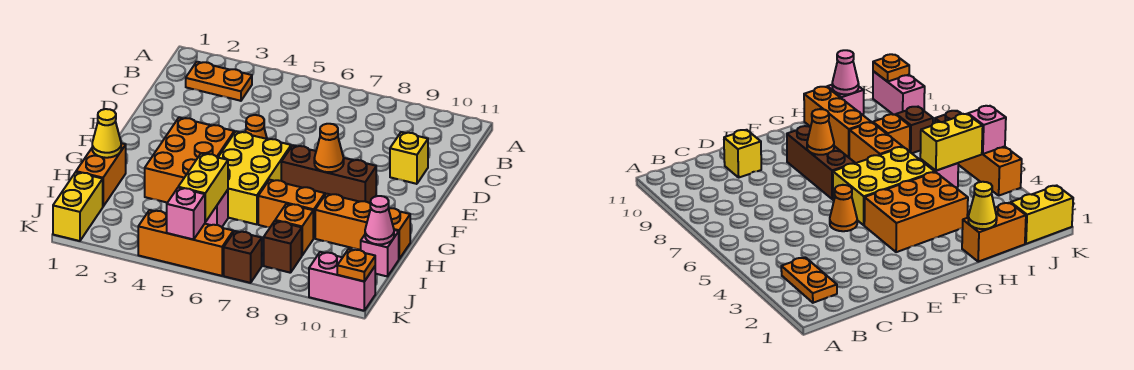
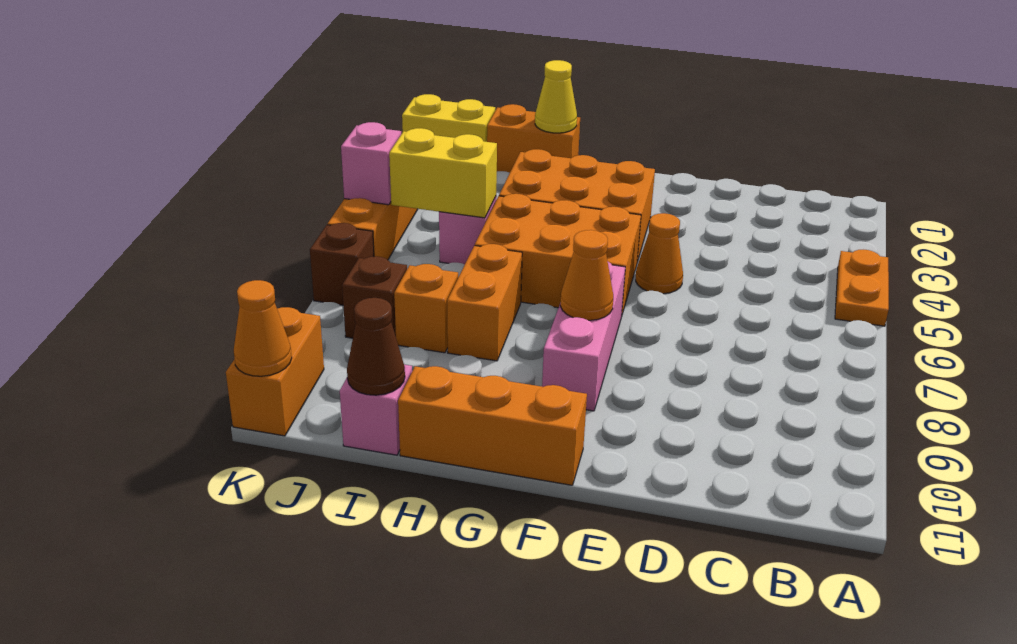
orange plate B2:B3 level 1 -> orange plate A4:A5 level 1
yellow brick D10 level 1 -> none
yellow brick F5:H6 level 1 -> orange brick F5:H6 level 1
brown brick F7:F9 level 1 -> pink brick F7:F9 level 1
orange brick H9:H11 level 1 -> orange brick F11:H11 level 1
pink cone I11 level 2 -> brown cone I11 level 2
pink brick K10:K11 level 1 -> orange brick K10:K11 level 1
orange plate K11 level 2 -> orange cone K11 level 2

